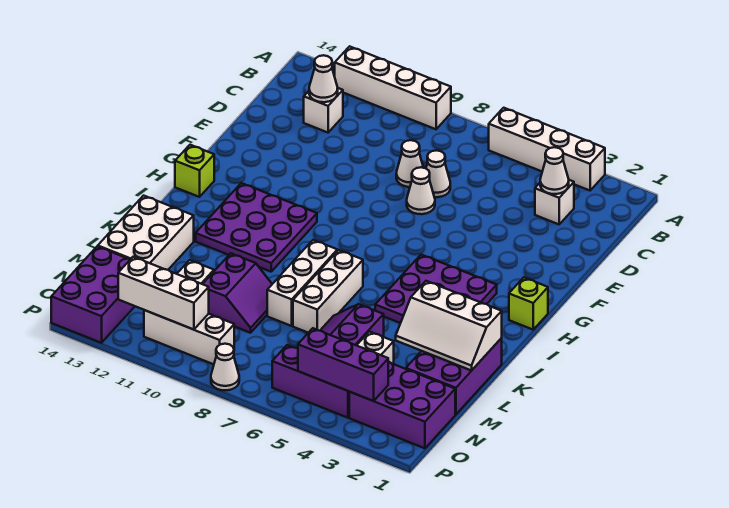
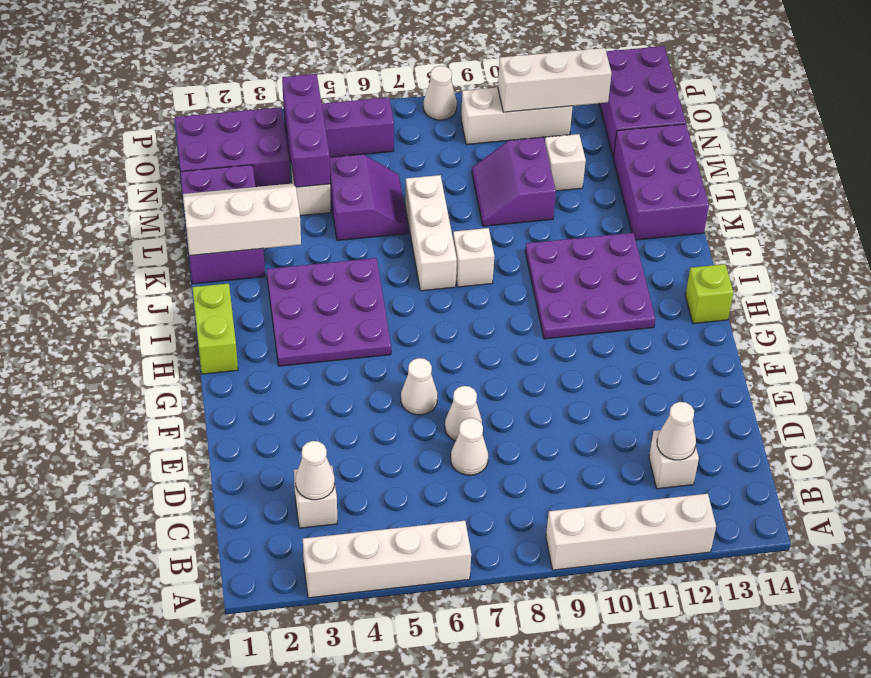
white cone D8 level 1 -> white cone F6 level 1
lime brick H1 level 1 -> lime brick H1:I1 level 1
white brick J8:L8 level 1 -> white brick J8 level 1
white brick K13:M14 level 1 -> purple brick K13:M14 level 1
purple brick O3:O5 level 2 -> purple brick M4:O4 level 2

